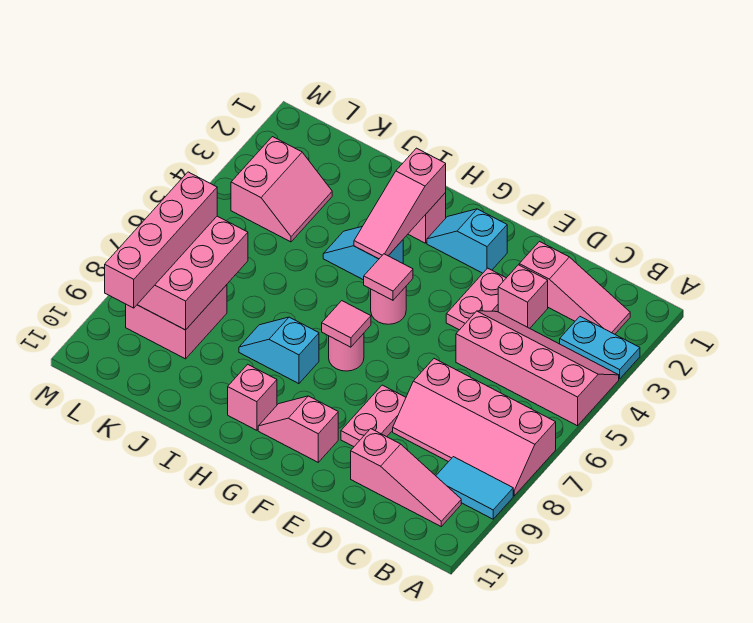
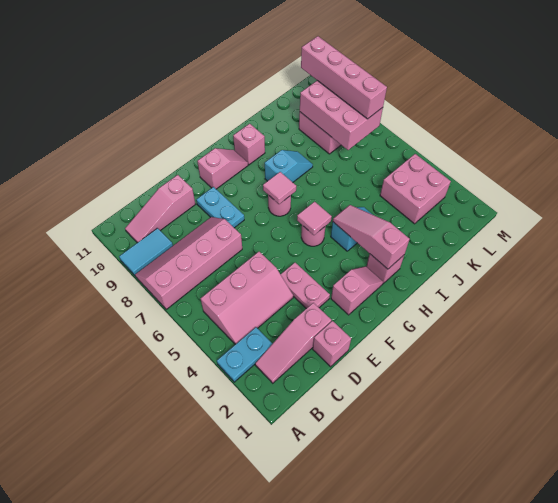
pink slope A4:D5 level 1 top 5 -> pink slope B4:D5 level 1 top 5
pink brick D3 level 1 -> pink brick D1 level 1
pink plate E8:E9 level 1 -> cyan plate E8:E9 level 1
cyan slope F2:G2 level 1 top F -> pink slope F2:G2 level 1 top F
pink slope K3:L4 level 1 top L -> pink brick K3:L4 level 1

